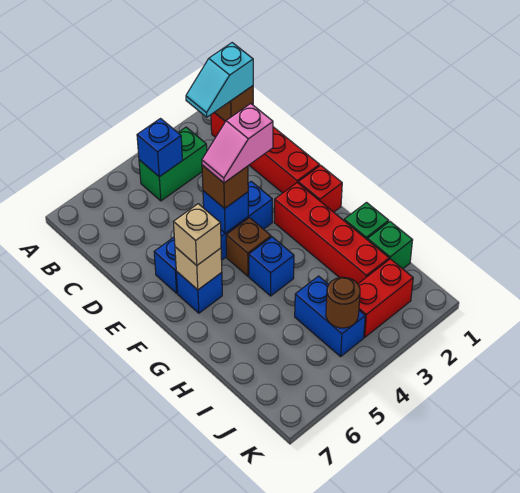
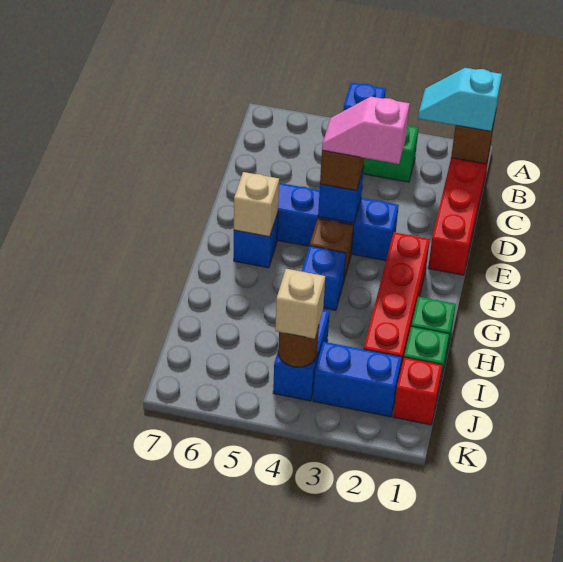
red brick F1 level 1 -> red brick J1 level 1
tan brick F6 level 3 -> tan brick J4 level 3
red brick J2:J3 level 1 -> blue brick J2:J3 level 1

